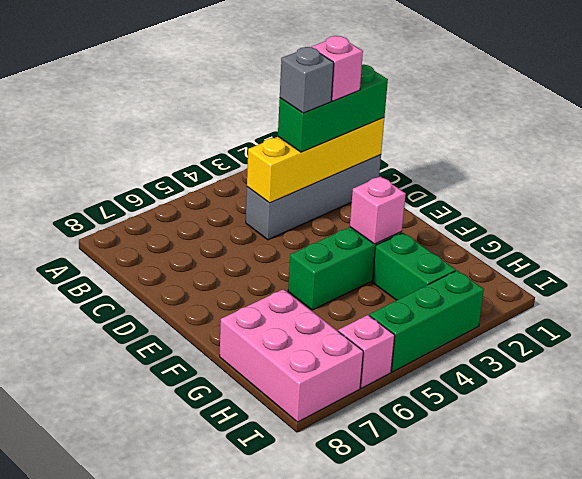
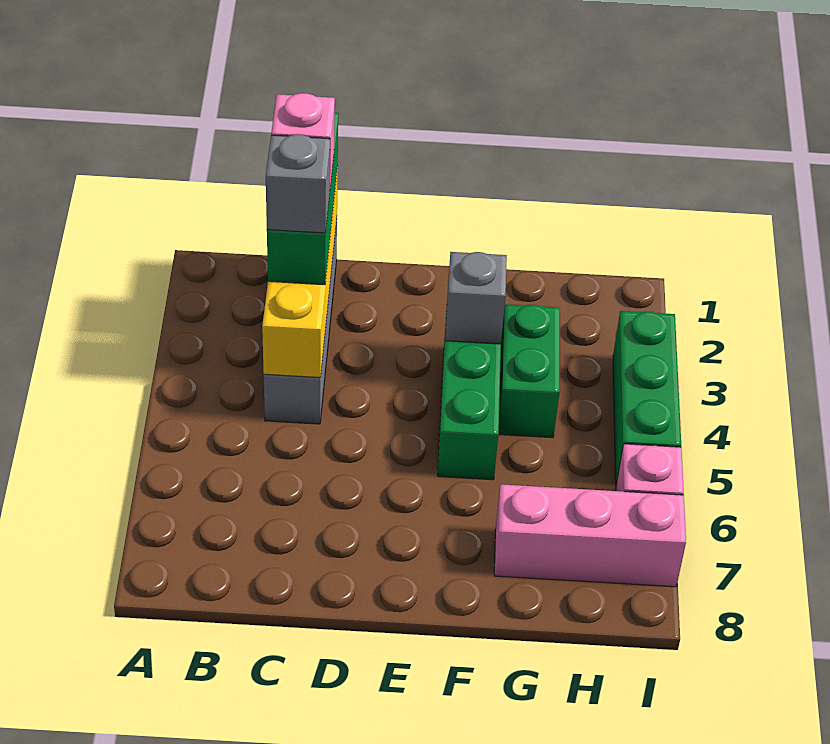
pink brick F3 level 2 -> grey brick F3 level 2
green brick G3:H3 level 1 -> green brick G3:G4 level 1
pink brick G7:I8 level 1 -> pink brick G7:I7 level 1

